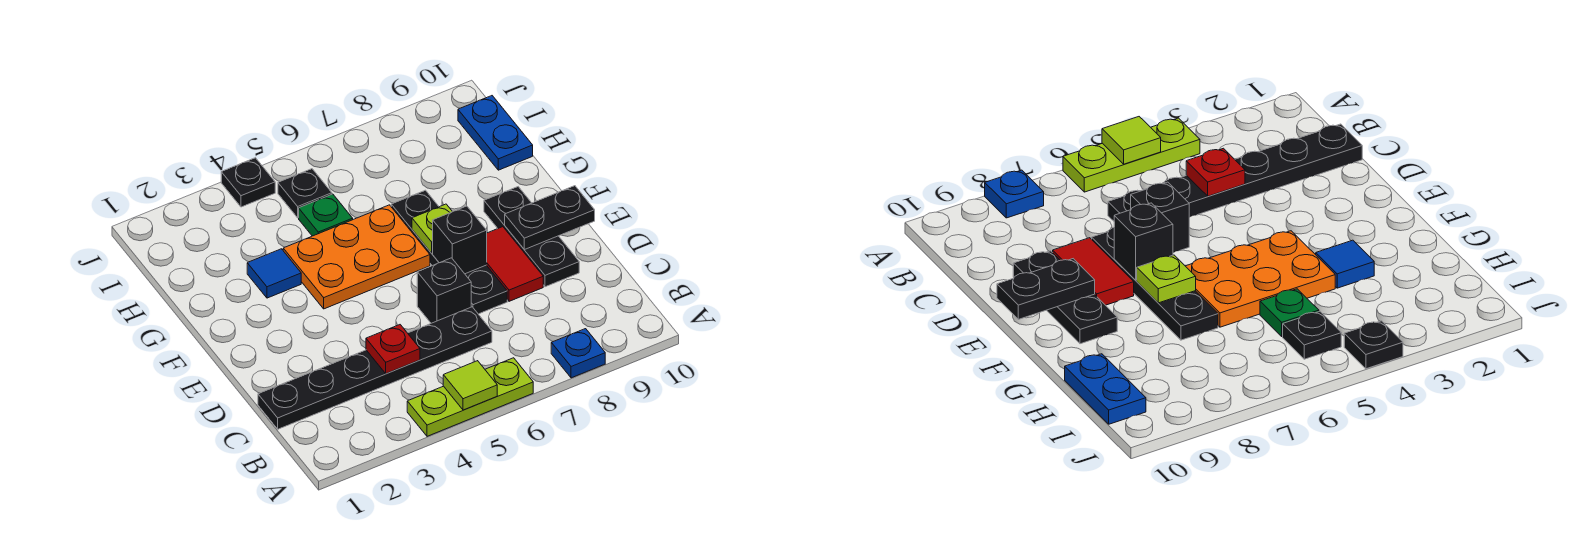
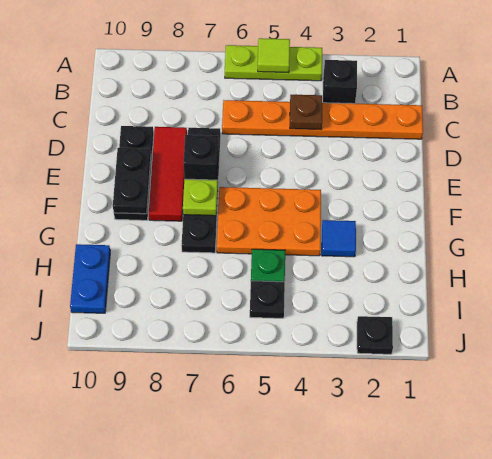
blue plate A8 level 1 -> none
black plate C1:C6 level 1 -> orange plate C1:C6 level 1
red plate C4 level 2 -> brown plate C4 level 2
black brick D6 level 1 -> black brick B3 level 1
red tile D8:E8 level 1 -> red tile D8:F8 level 1
black plate E9:E10 level 2 -> black plate E9:F9 level 2
black plate J4 level 1 -> black plate J2 level 1

